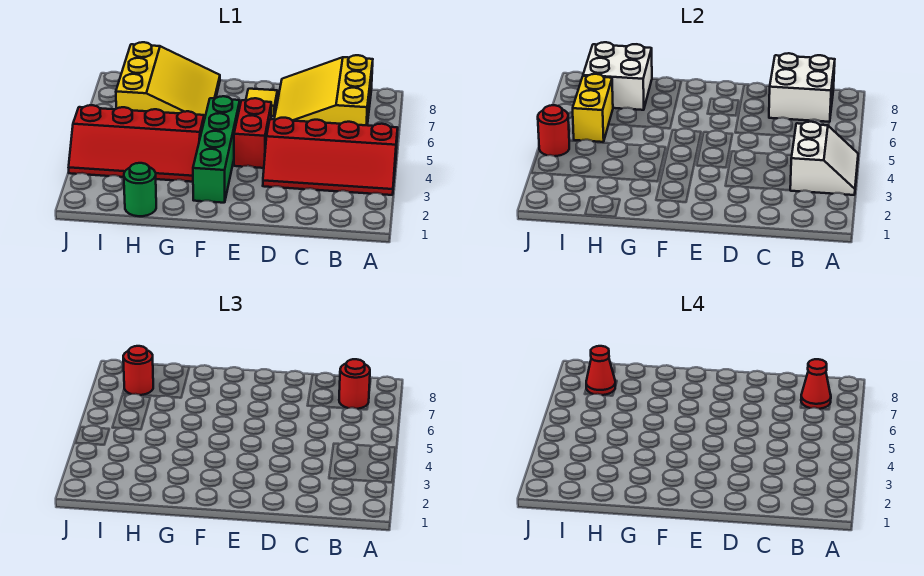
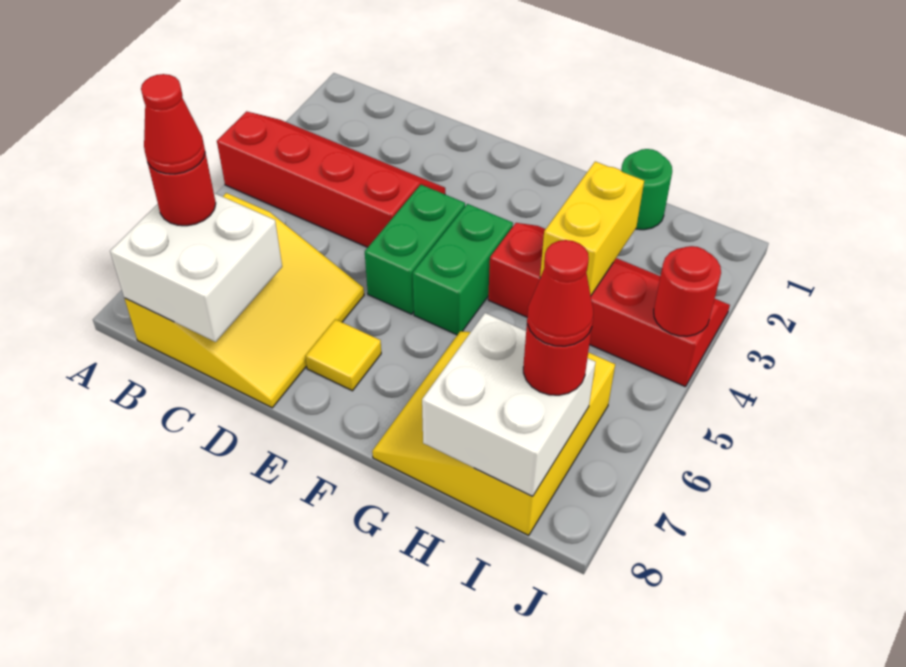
white slope A3:B4 level 2 top B -> none
red brick E4:E5 level 1 -> green brick E4:E5 level 1
green brick F2:F5 level 1 -> green brick F4:F5 level 1
yellow brick I5:I6 level 2 -> yellow brick H3:H4 level 2

